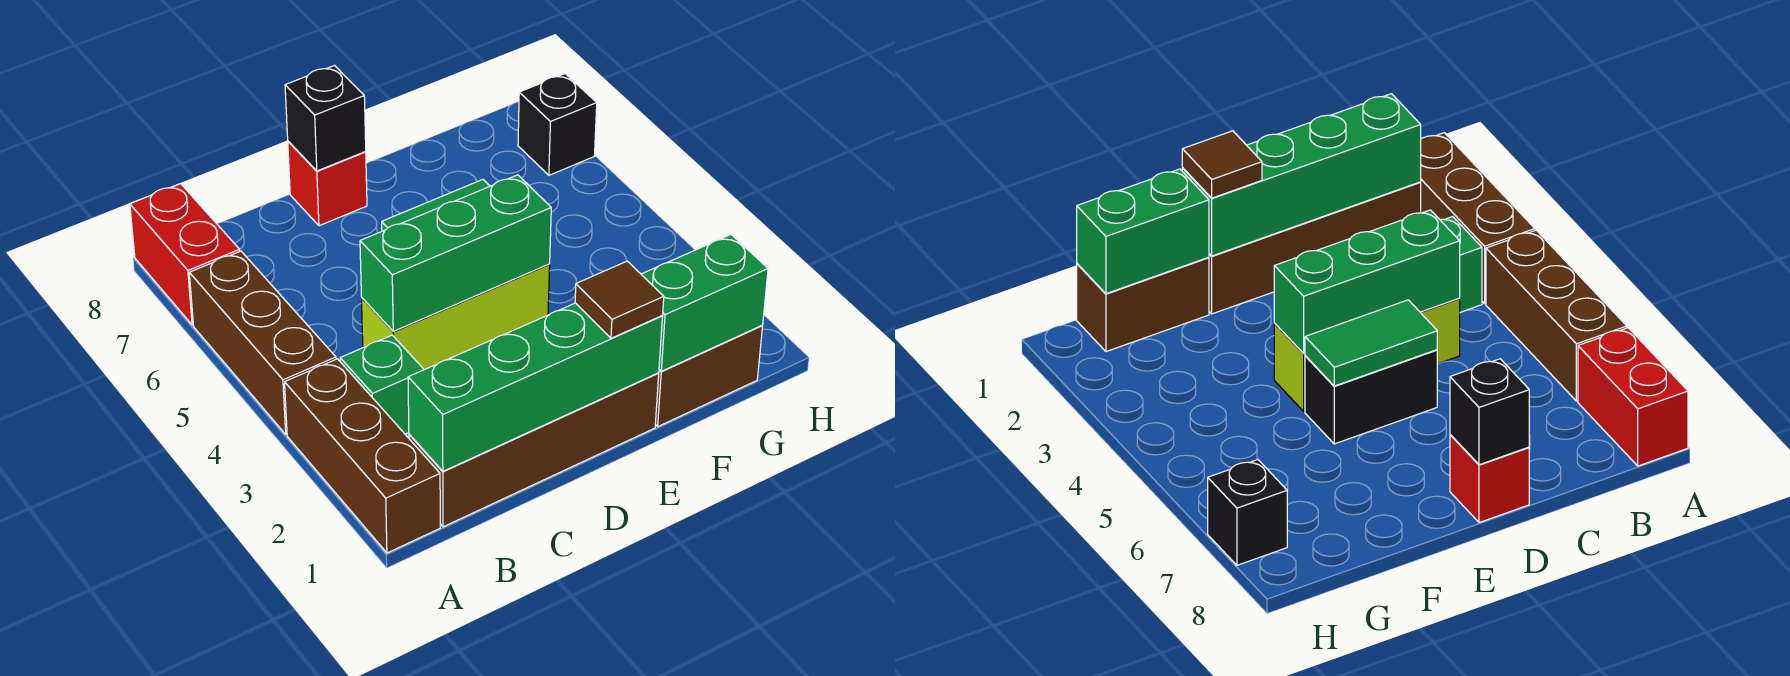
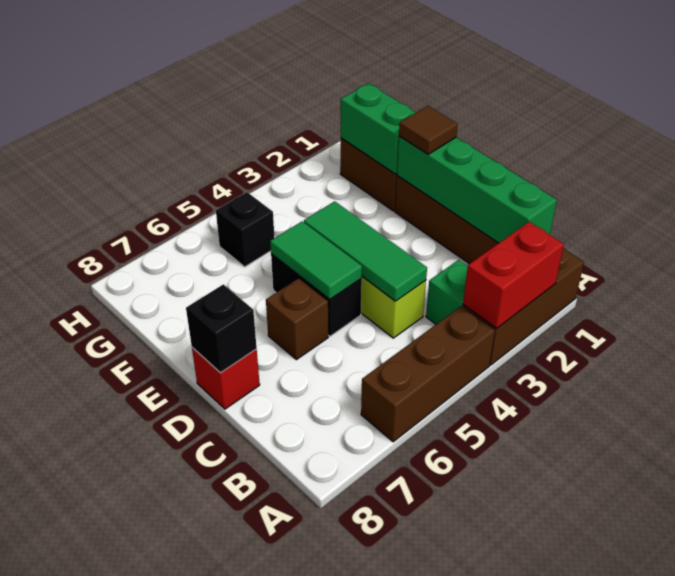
red brick A7:A8 level 1 -> red brick A2:A3 level 2
green brick C4:E4 level 2 -> green tile C4:E4 level 2
none -> brown brick D6 level 1
black brick H7 level 1 -> black brick G5 level 1

